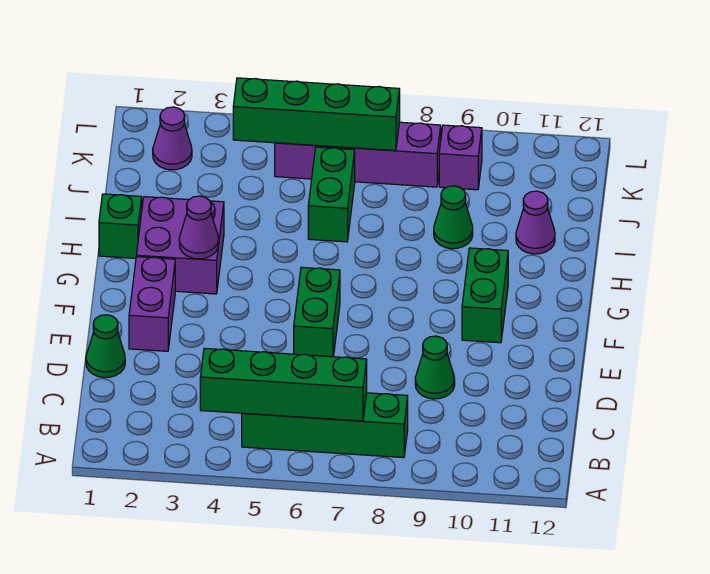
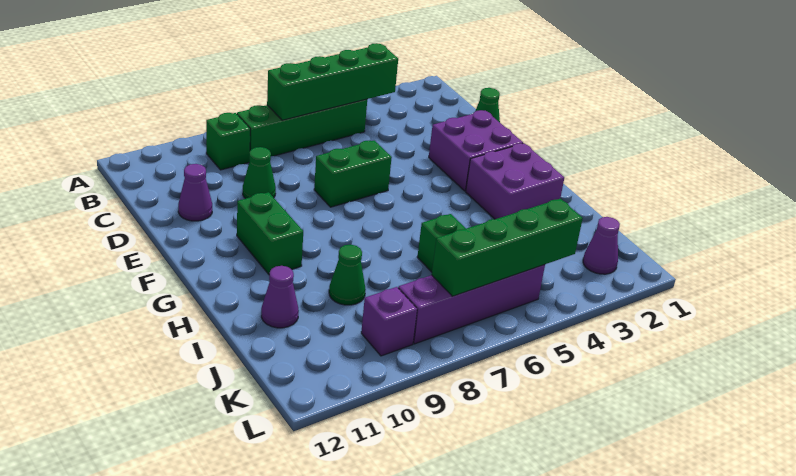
purple brick E2:F2 level 1 -> purple brick E2:F3 level 1
green brick E6:F6 level 1 -> green brick E6:E7 level 1
purple cone G3 level 2 -> purple cone D11 level 1
green brick H1 level 1 -> green brick B9 level 1

